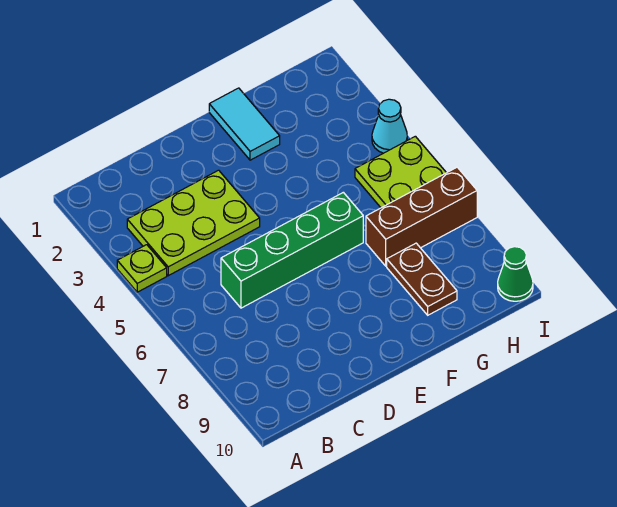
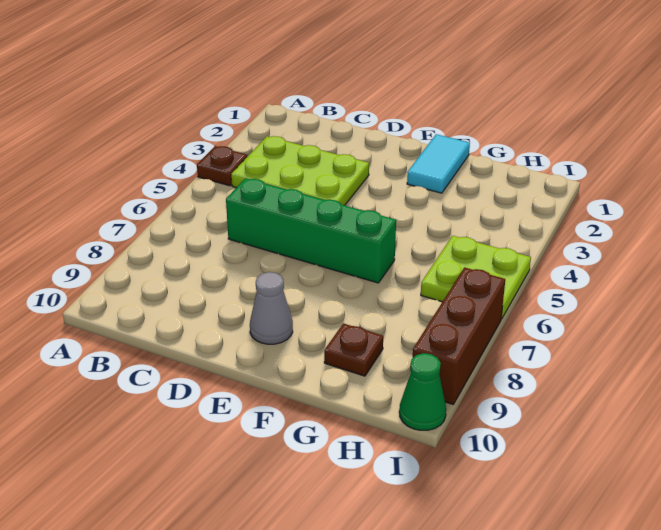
lime plate A4 level 1 -> brown plate A4 level 1
none -> grey cone E9 level 1
brown brick G7:I7 level 1 -> brown brick I7:I9 level 1
brown plate G8:G9 level 1 -> brown plate G9 level 1
cyan cone I4 level 1 -> none

